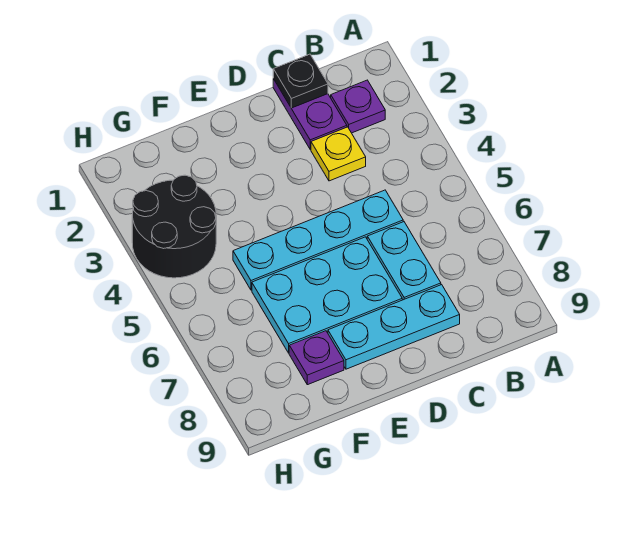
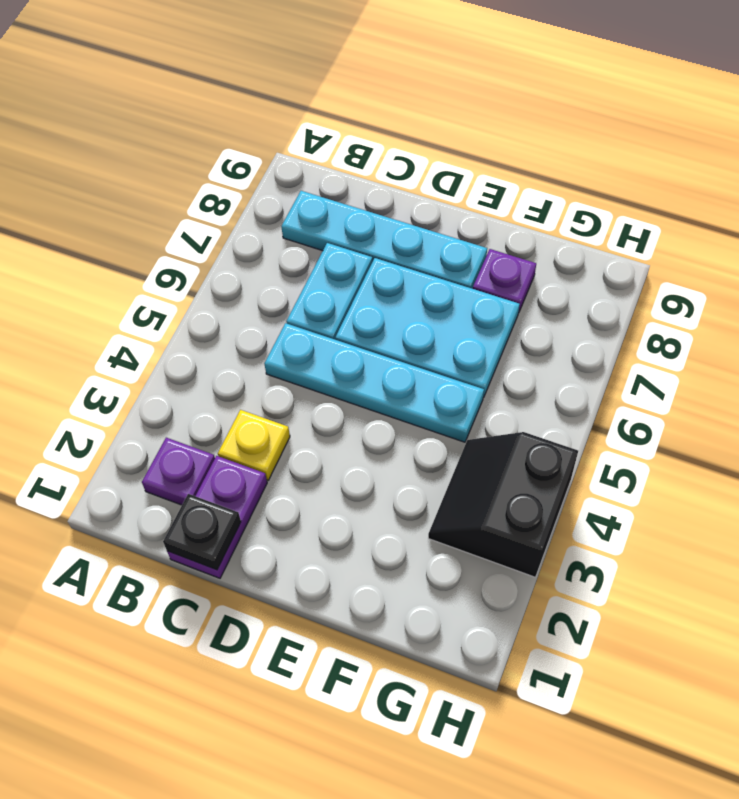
cyan plate C8:E8 level 1 -> cyan plate B8:E8 level 1
black round brick G3:H4 level 1 -> black slope G3:H4 level 1 top H

